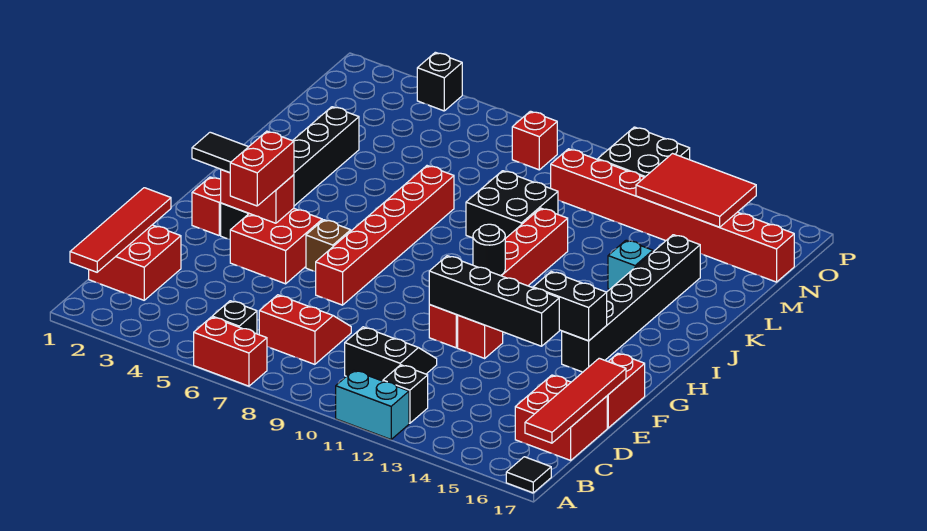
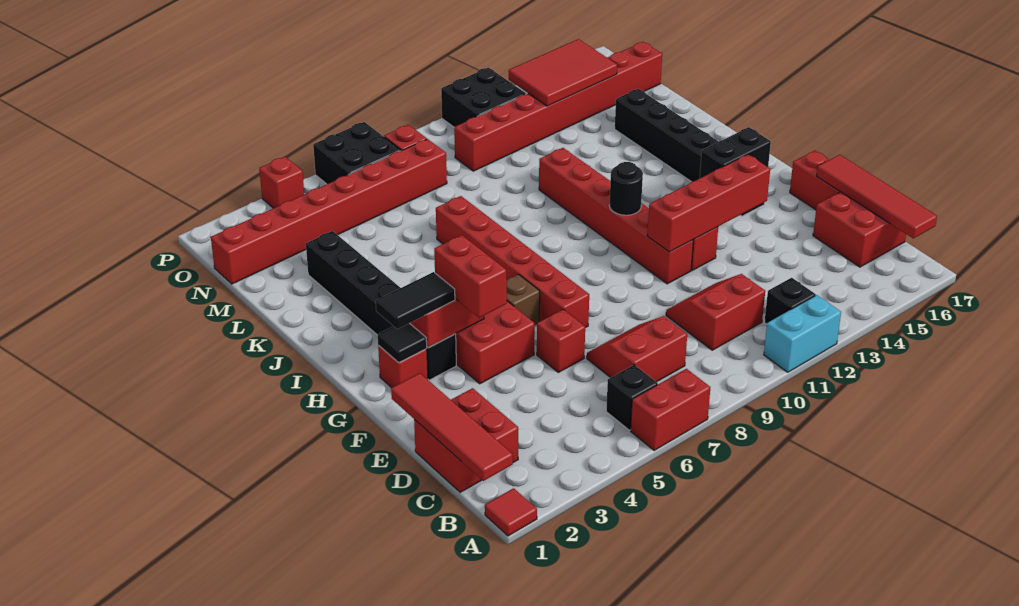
none -> red tile A1 level 1
black tile A17 level 1 -> black tile G2 level 2
black slope C10:D11 level 1 top C -> red slope C10:D11 level 1 top C
none -> red brick E6 level 1
black brick F11:F14 level 2 -> red brick F11:F14 level 2
black brick K9:L10 level 1 -> black brick O6:P7 level 1
cyan brick K14 level 1 -> none
none -> red brick N1:N8 level 1
black brick P4 level 1 -> red brick P4 level 1

